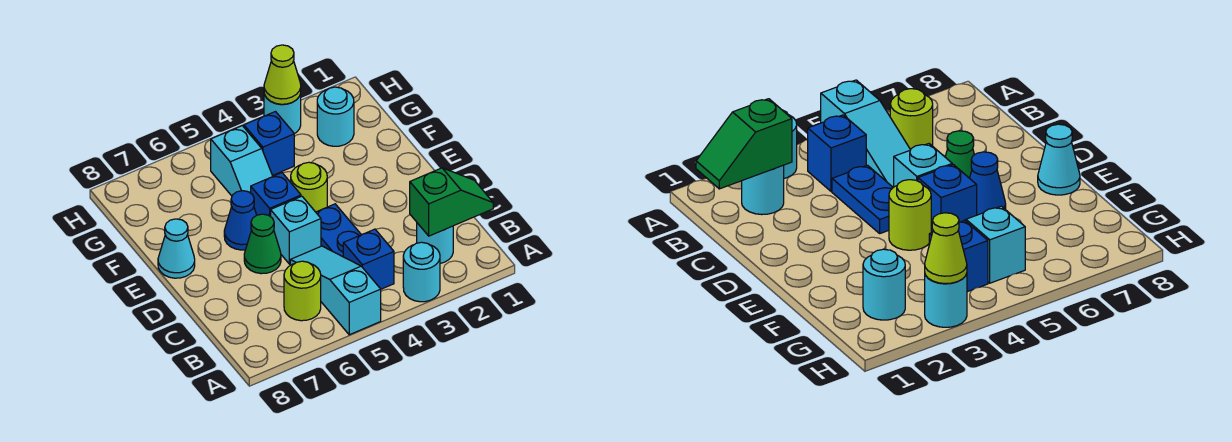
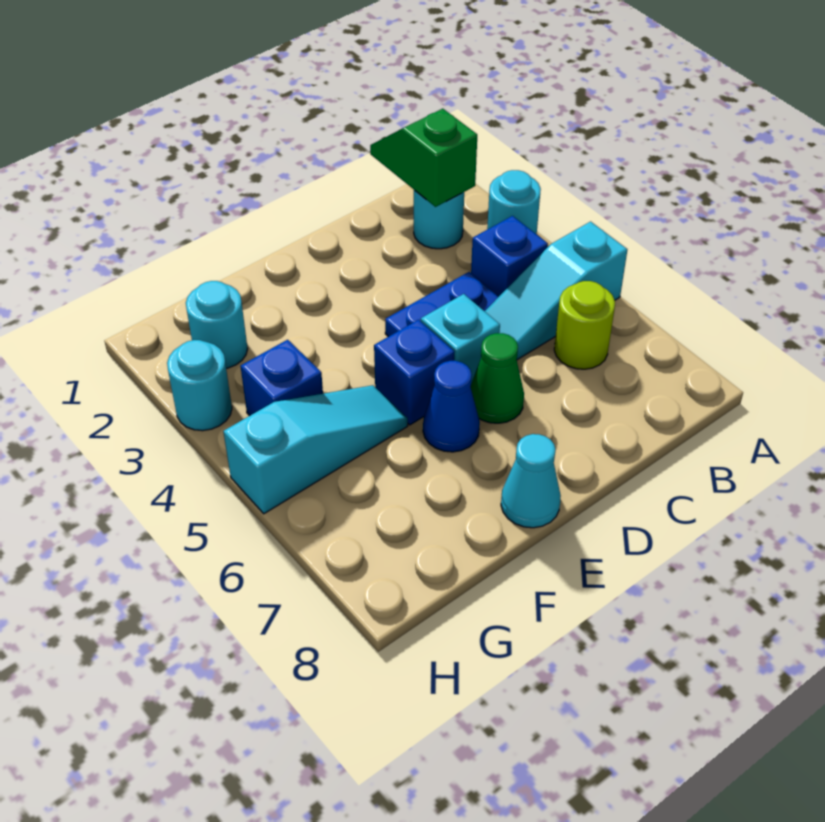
lime round brick E4 level 1 -> none
cyan slope F5:G5 level 1 top G -> cyan slope F5:H5 level 1 top H
lime cone H3 level 2 -> none

